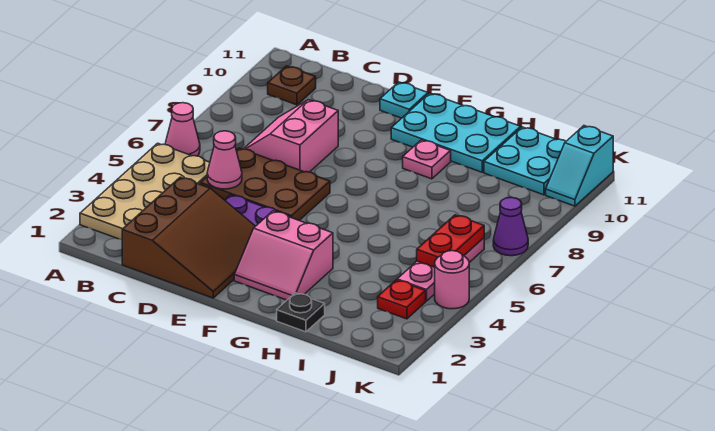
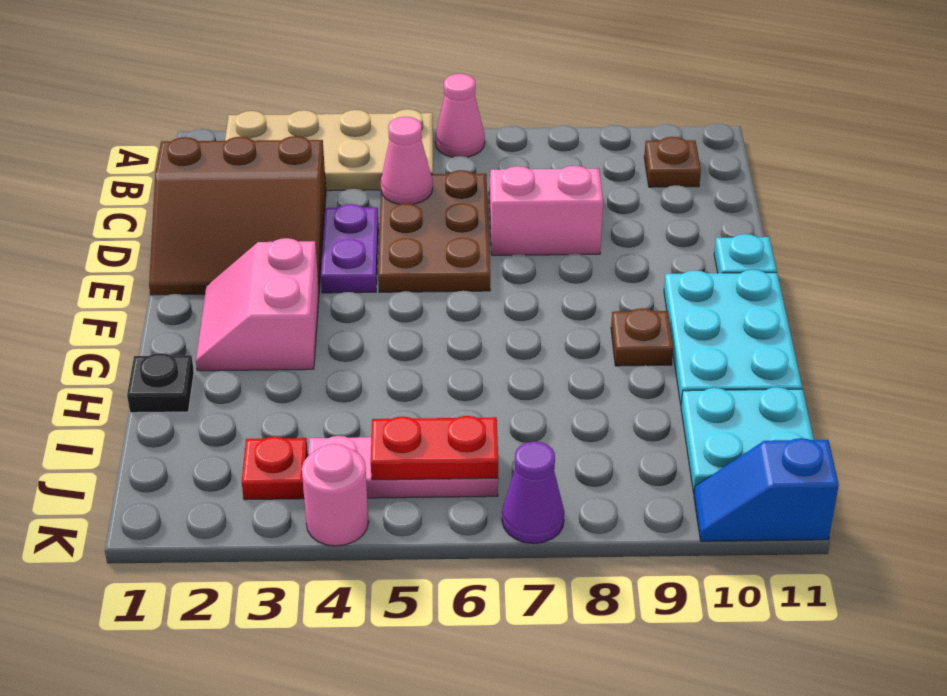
pink plate G9 level 1 -> brown plate G9 level 1
cyan slope K10:K11 level 1 top 11 -> blue slope K10:K11 level 1 top 11

